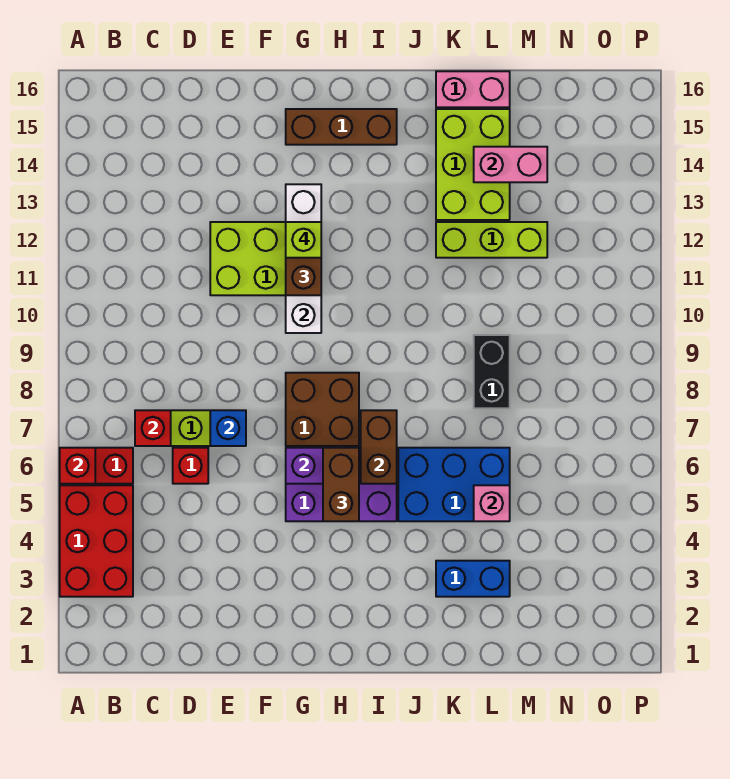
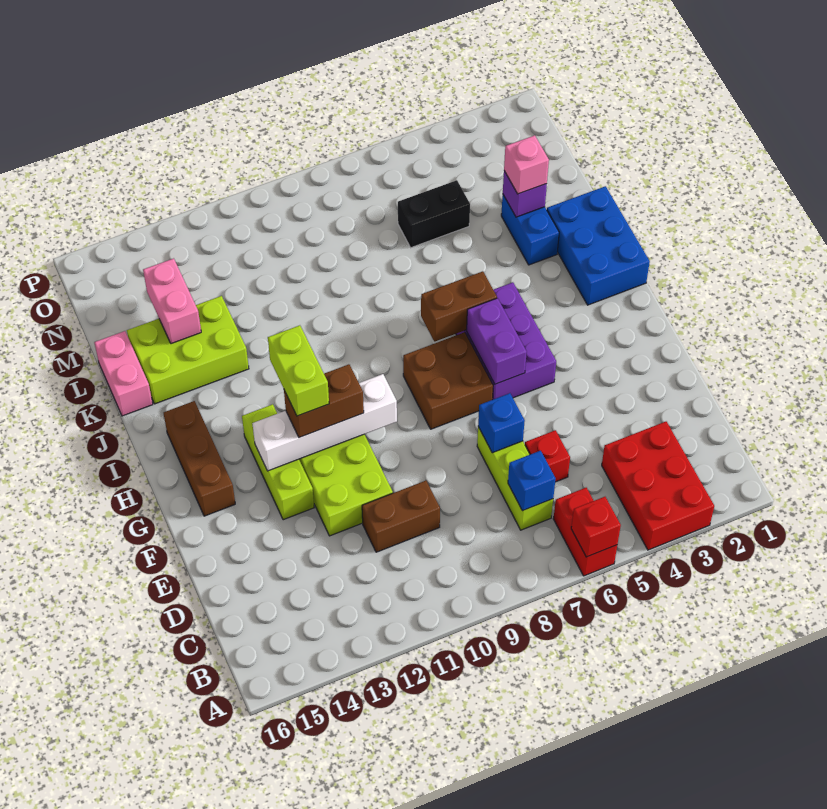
red brick A3:B5 level 1 -> red brick A3:C4 level 1
red brick C7 level 2 -> blue brick C7 level 2
lime brick G12 level 4 -> lime brick G12:H12 level 4
brown brick H5:H6 level 3 -> brown brick D10:D11 level 1
blue brick J5:L6 level 1 -> blue brick I1:K2 level 1
lime brick K12:M12 level 1 -> lime brick F13:H13 level 1
none -> purple brick L3 level 2
pink brick L5 level 2 -> pink brick L3 level 3
black brick L8:L9 level 1 -> black brick M5:M6 level 1

